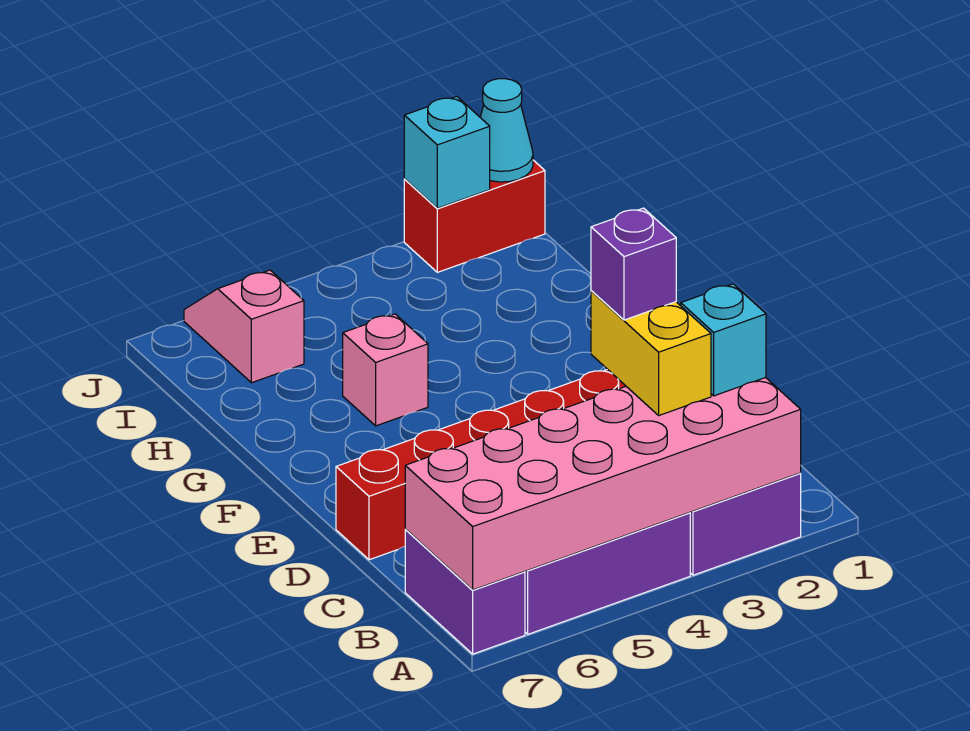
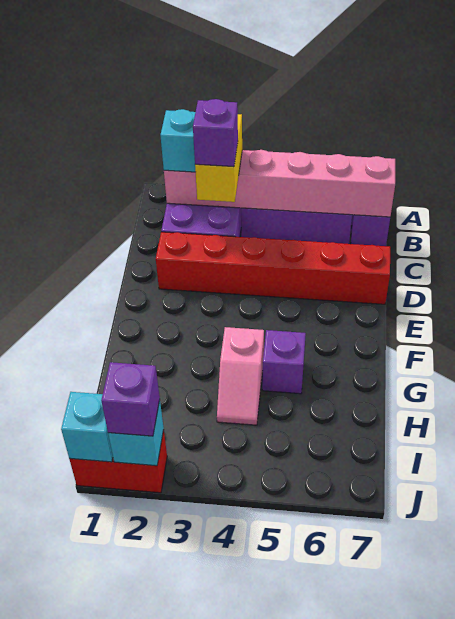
pink brick A2:B7 level 2 -> pink brick B2:B7 level 2
pink brick G5 level 1 -> purple brick G5 level 1
pink slope I6:J6 level 1 top I -> pink slope G4:H4 level 1 top G
cyan cone J1 level 2 -> cyan brick J1 level 2
none -> purple brick J2 level 3

